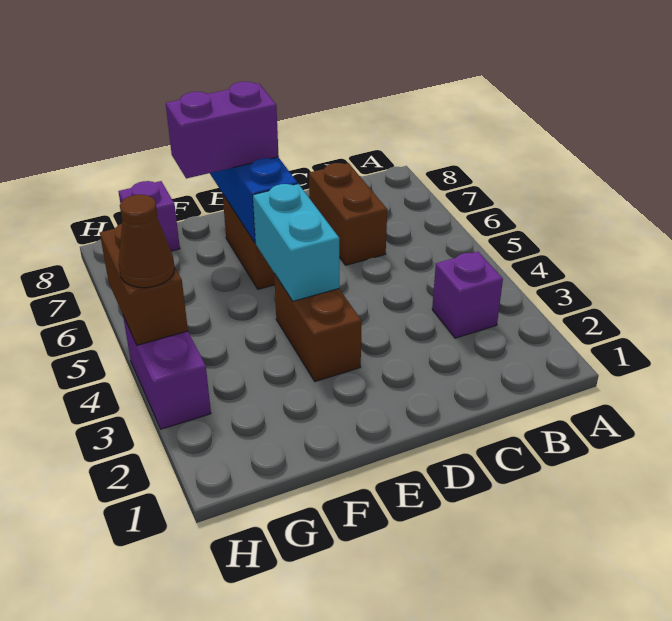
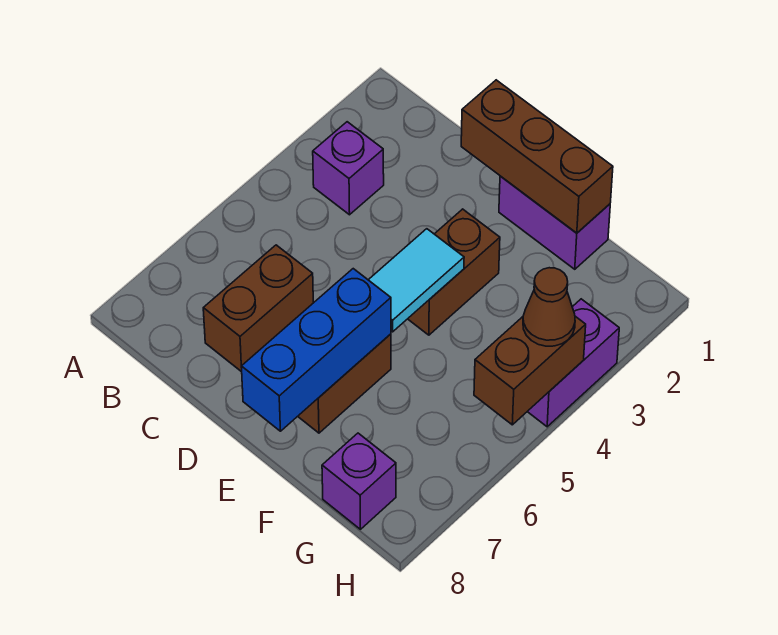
none -> brown brick D1:F1 level 2
cyan brick E4:E5 level 2 -> cyan tile E4:E5 level 2
purple brick E7:F7 level 3 -> purple brick E1:F1 level 1

